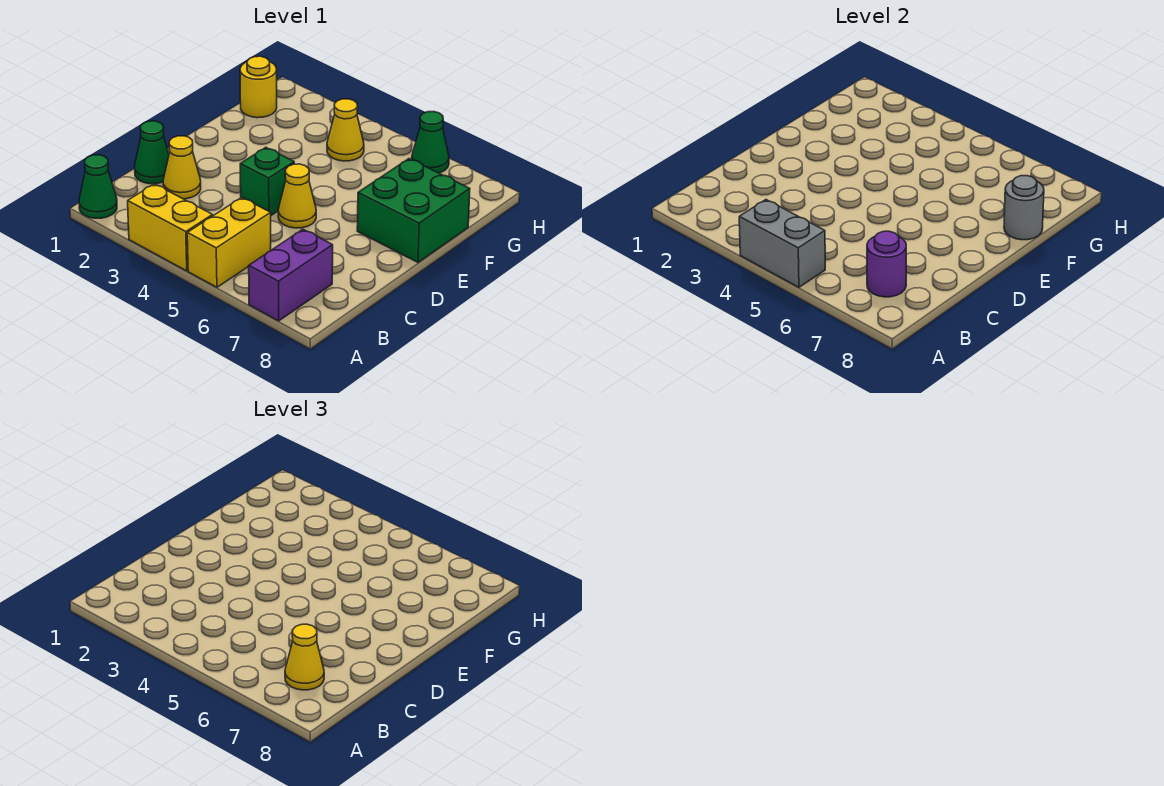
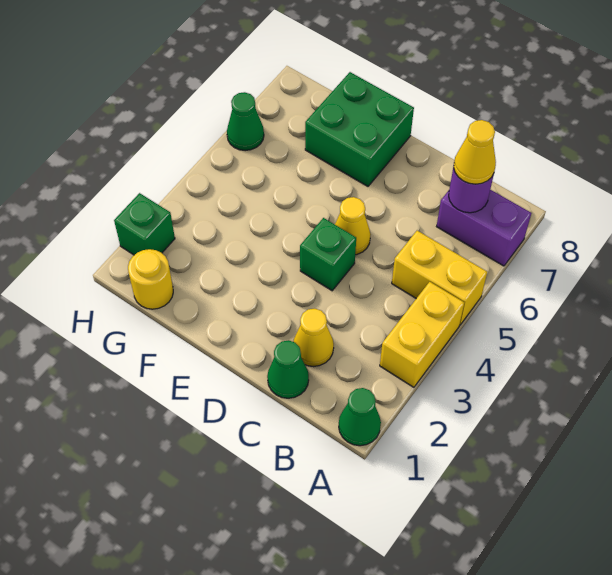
grey brick A4:A5 level 2 -> none
grey round brick F8 level 2 -> none
yellow cone G4 level 1 -> none
none -> green brick H2 level 1

